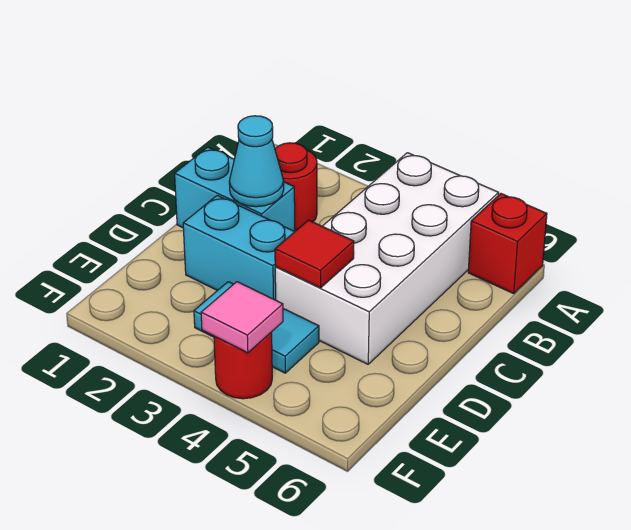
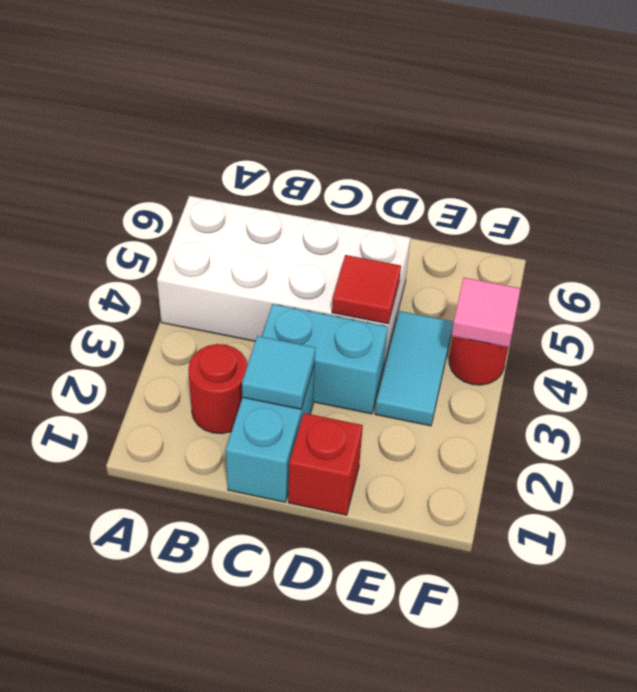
red brick A6 level 1 -> red brick D1 level 1
cyan cone C2 level 2 -> cyan tile C2 level 2
cyan brick D2:D3 level 1 -> cyan brick C3:D3 level 1

